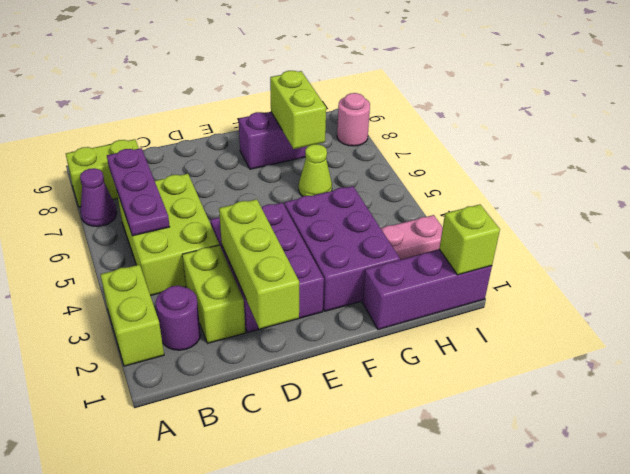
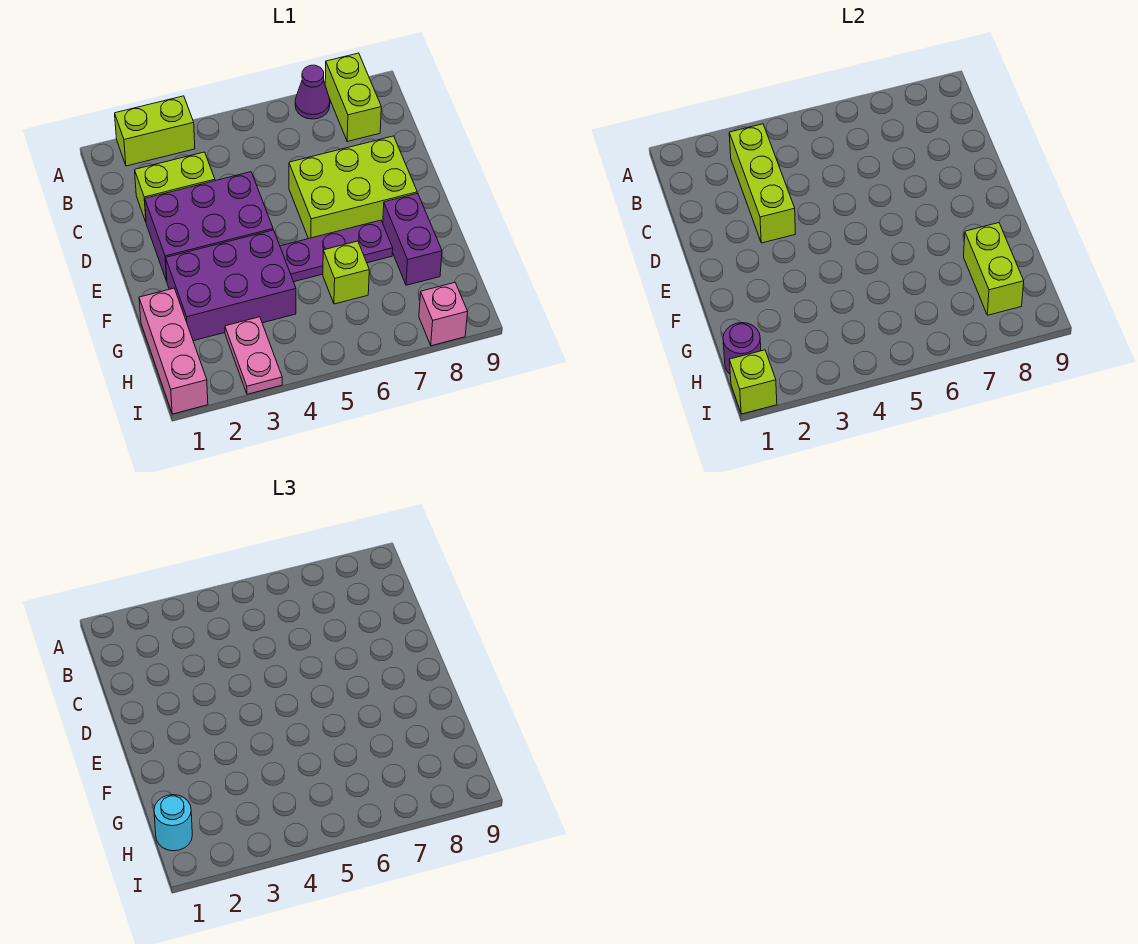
purple round brick B2 level 1 -> purple round brick H1 level 2
lime brick B4:C6 level 1 -> lime brick D6:E8 level 1
purple plate B5:B7 level 2 -> purple plate F5:F7 level 1
lime brick D1:D3 level 2 -> lime brick B3:D3 level 2
purple brick G1:I1 level 1 -> pink brick G1:I1 level 1
lime cone G6 level 1 -> lime brick G6 level 1
lime brick G7:G8 level 2 -> lime brick G8:H8 level 2
none -> cyan round brick H1 level 3
pink round brick I8 level 1 -> pink brick I8 level 1

